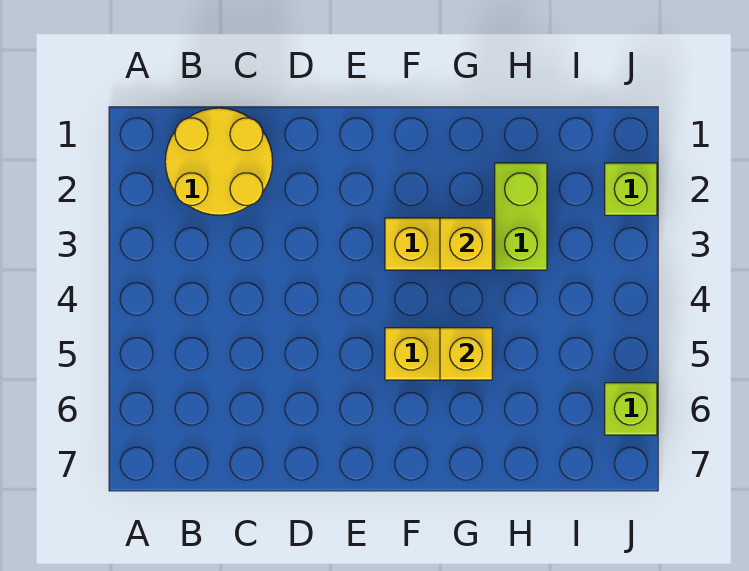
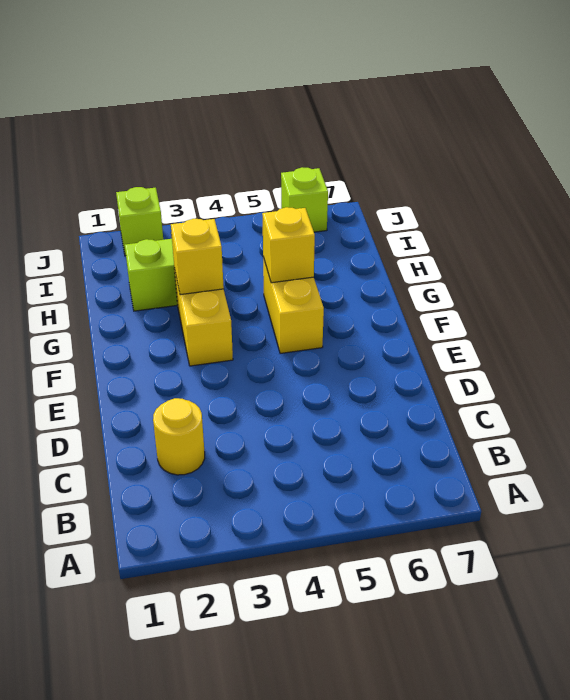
yellow round brick B1:C2 level 1 -> yellow round brick C2 level 1

